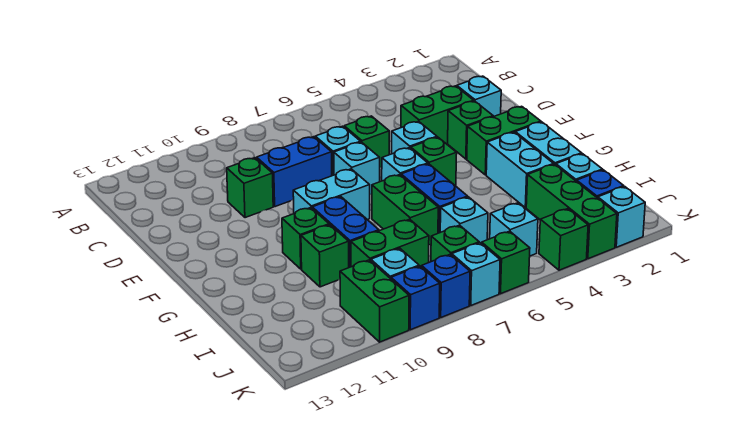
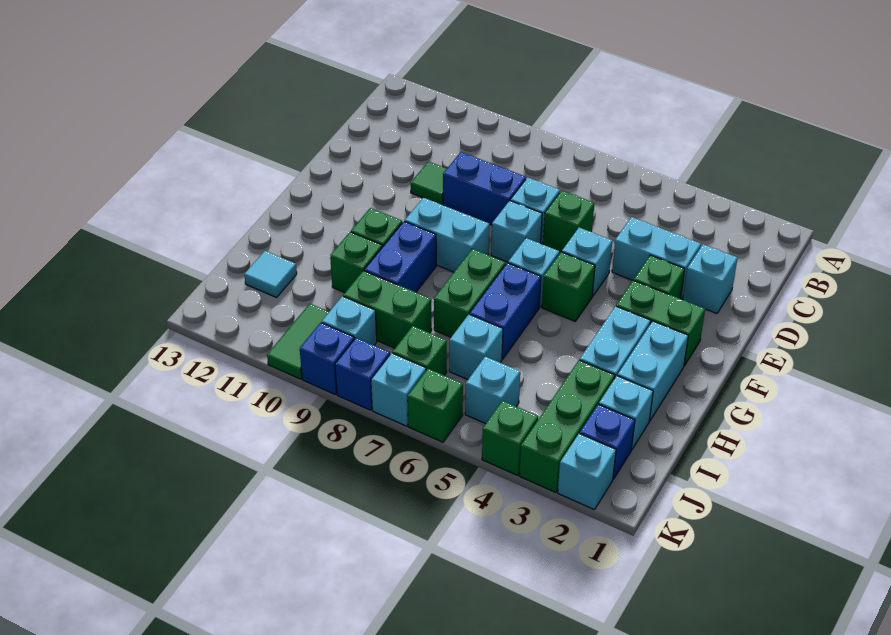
green brick D3:D4 level 1 -> cyan brick D3:D4 level 1
green brick D10 level 1 -> green tile D10 level 1
none -> cyan tile I12 level 1
green brick J10:K10 level 1 -> green tile J10:K10 level 1

